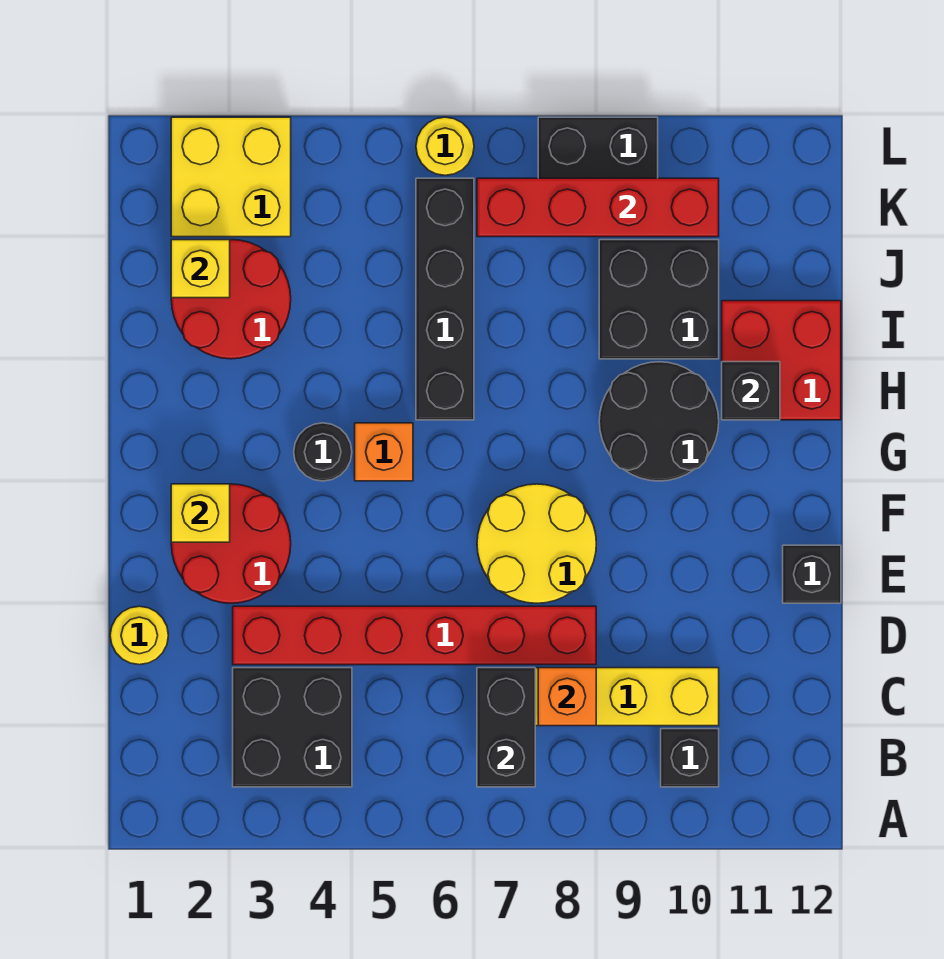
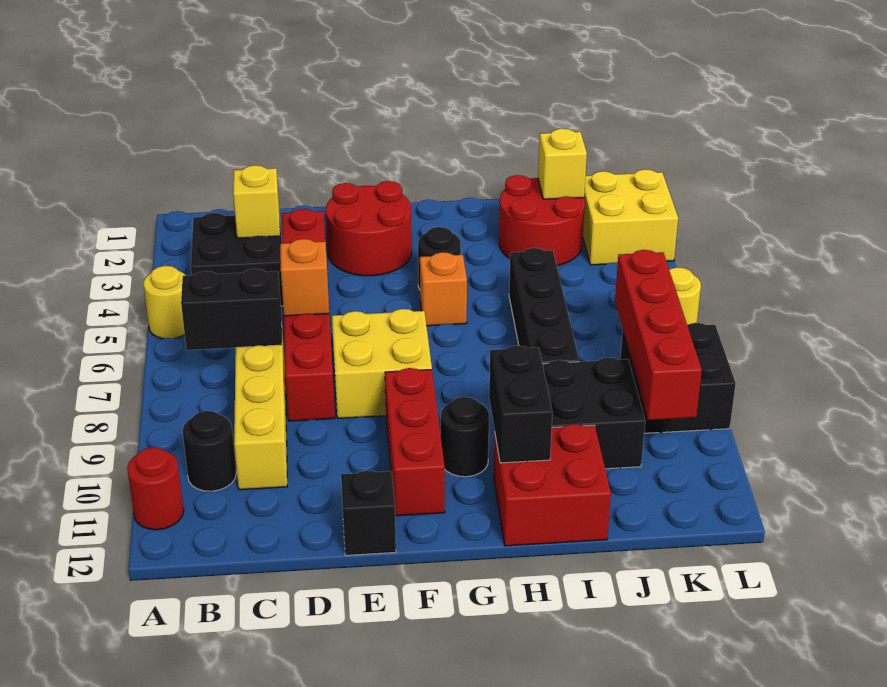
none -> red round brick A11 level 1
black brick B10 level 1 -> black round brick B10 level 1
orange brick C8 level 2 -> orange brick D6 level 2
yellow round brick D1 level 1 -> yellow round brick A5 level 1
yellow round brick E7:F8 level 1 -> yellow brick E7:F8 level 1
yellow brick F2 level 2 -> yellow brick C3 level 2
none -> red brick F9:F11 level 1
black round brick G9:H10 level 1 -> black round brick G10 level 1
black brick H6:K6 level 1 -> black brick I5:I8 level 1
black brick H11 level 2 -> black brick H10:H11 level 2

